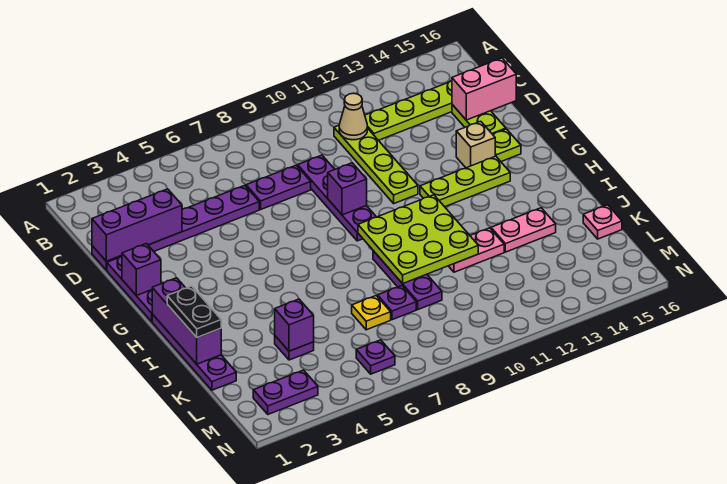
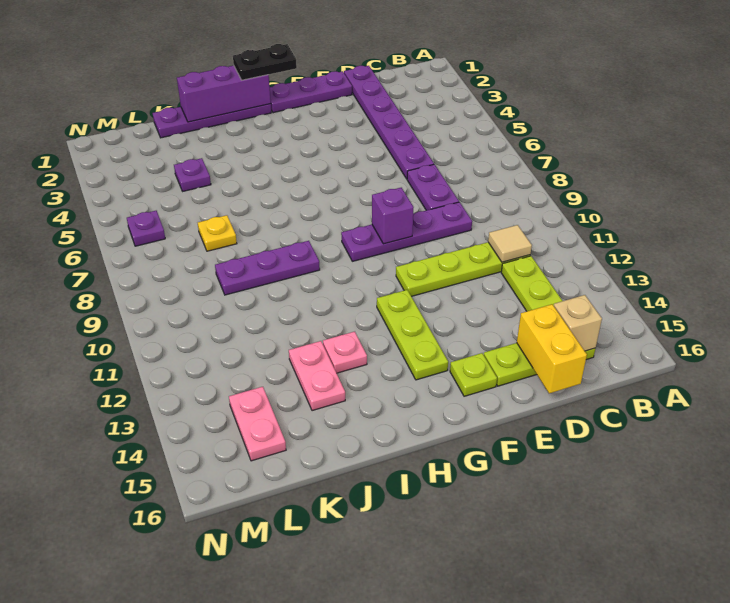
tan cone C11 level 2 -> tan tile C11 level 2
purple brick D1:D3 level 2 -> none
pink brick D15:D16 level 2 -> yellow brick D15:D16 level 2
purple brick F1 level 2 -> none
tan brick F14 level 1 -> tan brick C15 level 2
lime plate H9:J11 level 2 -> none
black plate I1:J1 level 3 -> black plate G1:H1 level 3
pink plate J11:J12 level 1 -> pink plate L14:L15 level 1
purple brick K4 level 2 -> none
purple plate K8 level 1 -> none
pink plate K16 level 1 -> pink plate I13 level 1
purple plate M2:M3 level 1 -> none

